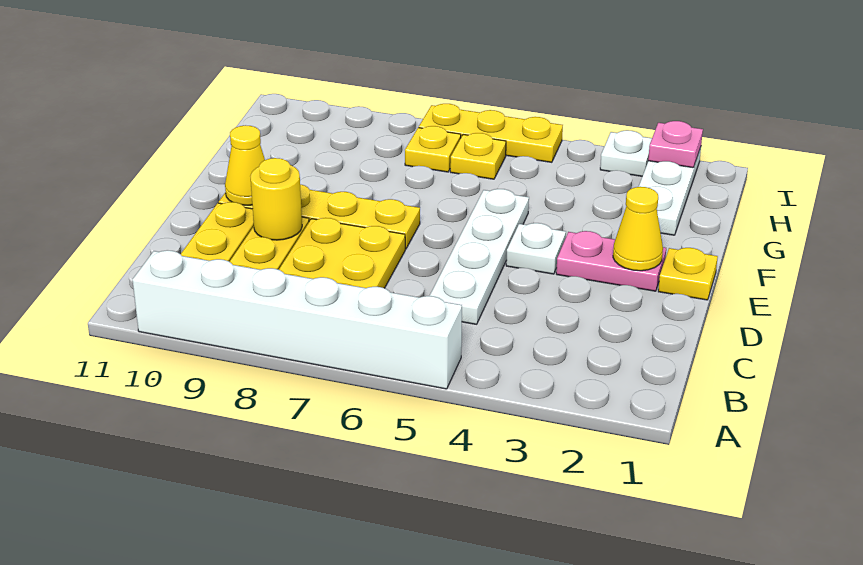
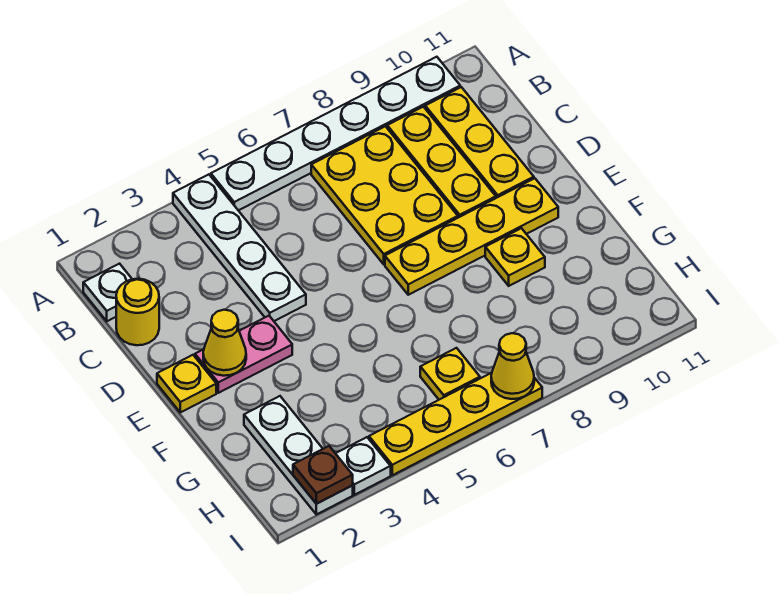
white brick A5:A10 level 1 -> white plate A5:A10 level 1
white plate C5:F5 level 1 -> white plate A4:D4 level 1
yellow round brick D9 level 2 -> yellow round brick C1 level 1
white plate E4 level 1 -> white plate B1 level 1
yellow cone E10 level 2 -> yellow cone I7 level 2
yellow plate H7 level 1 -> yellow plate F9 level 1
pink plate I2 level 2 -> brown plate I2 level 2
yellow plate I5:I7 level 1 -> yellow plate I4:I7 level 1

